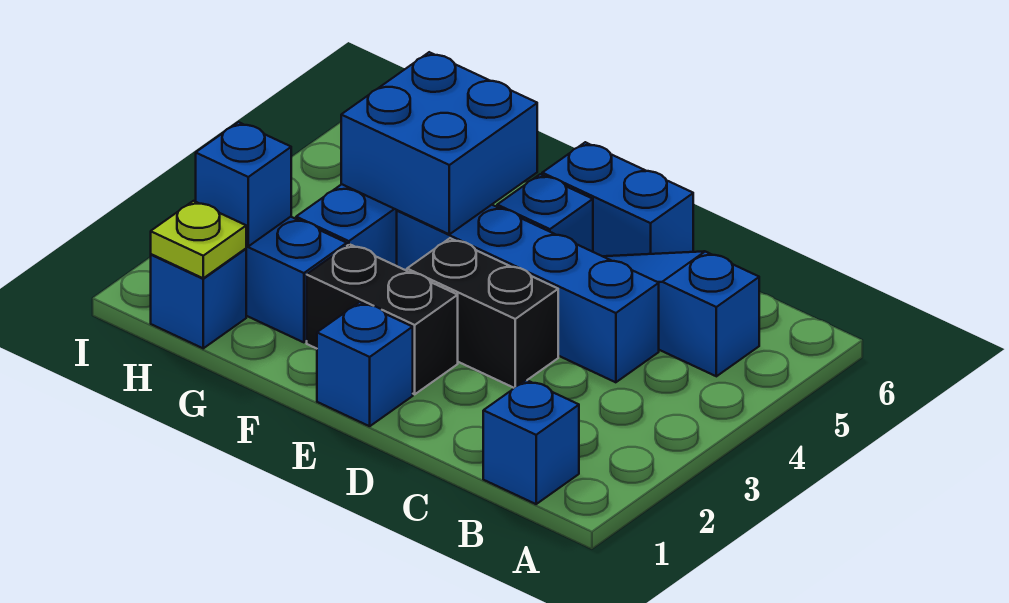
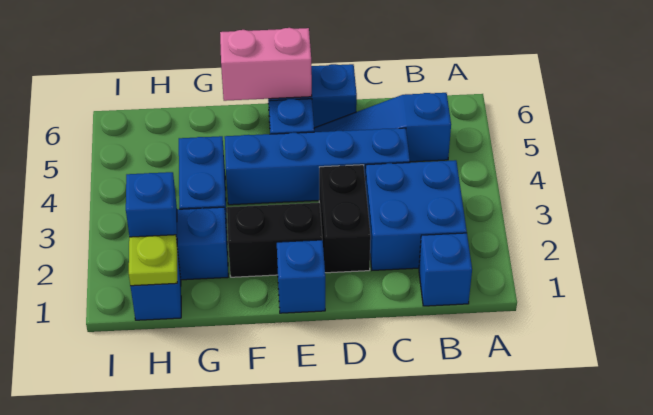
black brick D3:E3 level 1 -> black brick D2:D3 level 1
none -> pink brick E6:F6 level 2
blue brick F4:G5 level 2 -> blue brick B2:C3 level 1

